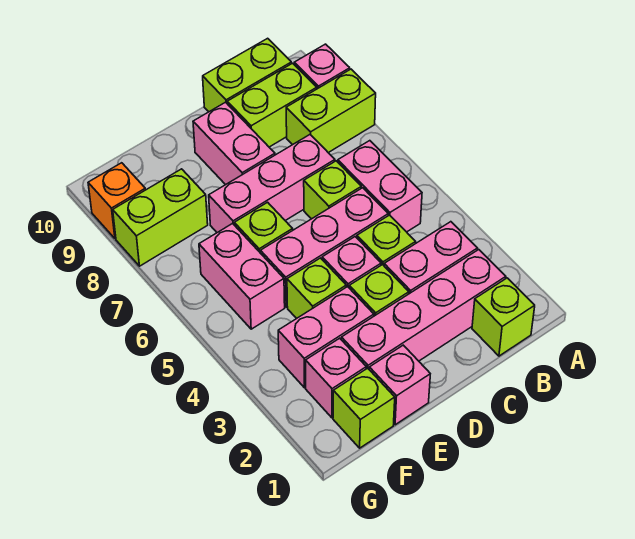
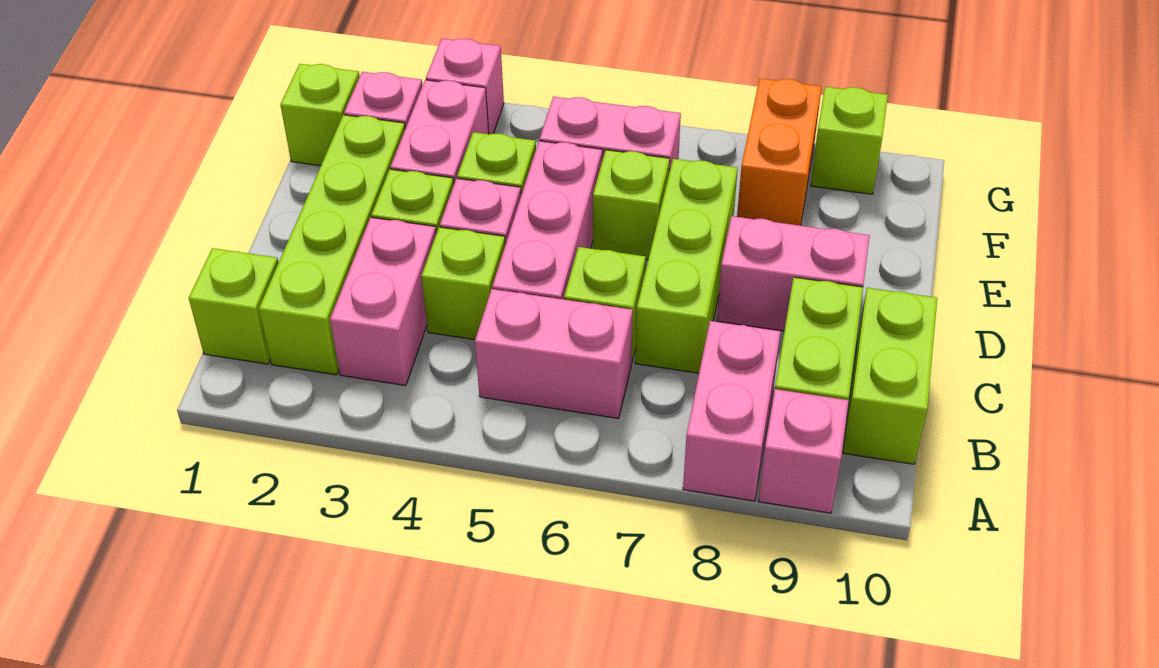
lime brick A8:B8 level 1 -> pink brick A8:B8 level 1
pink brick B2:E2 level 1 -> lime brick B2:E2 level 1
pink brick C7:E7 level 1 -> lime brick C7:E7 level 1
pink brick E1 level 1 -> pink brick G3 level 1
lime brick F8:G8 level 1 -> orange brick F8:G8 level 1
orange brick G9 level 1 -> lime brick G9 level 1

